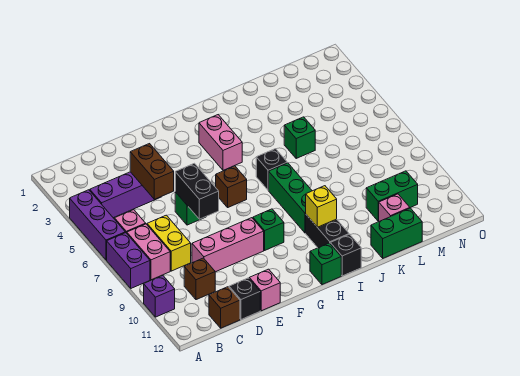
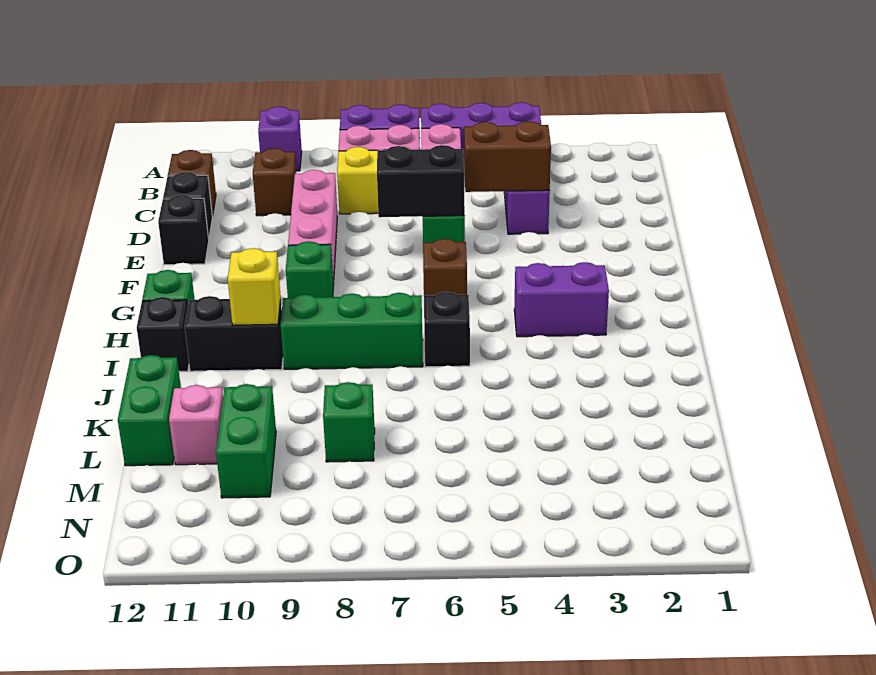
pink brick E12 level 1 -> black brick E12 level 1
pink brick H3:H4 level 1 -> purple brick H3:H4 level 1
green brick K5 level 1 -> green brick L8 level 1

